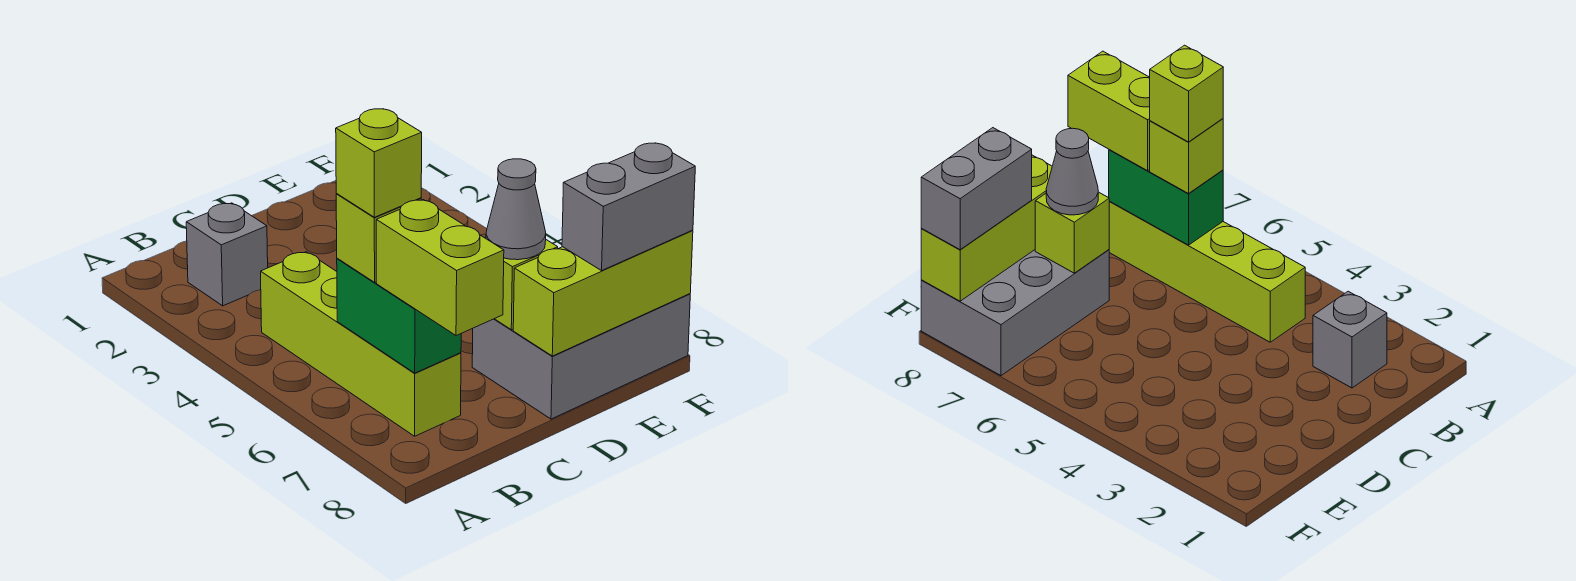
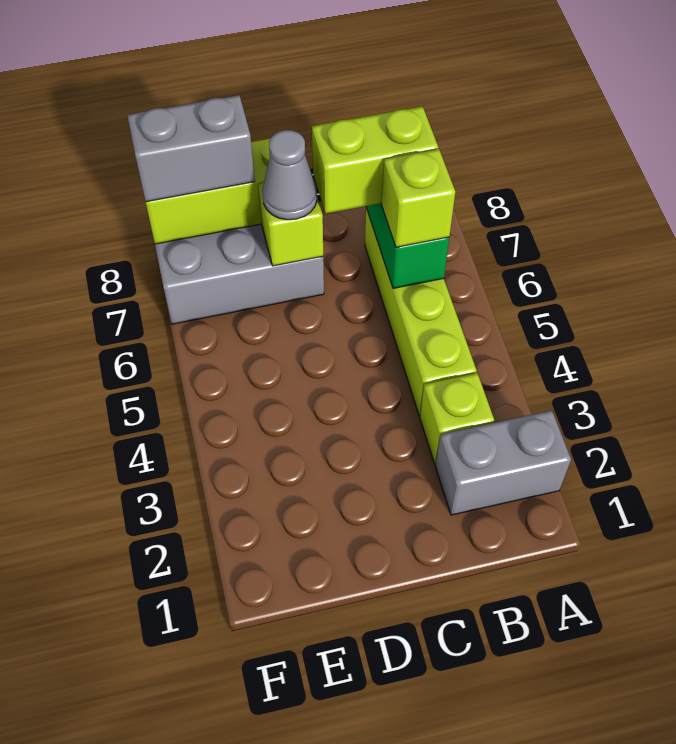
grey brick B2 level 1 -> grey brick A2:B2 level 1
lime brick B6 level 4 -> lime brick B3 level 1
lime brick B7:B8 level 3 -> lime brick B7:C7 level 3

